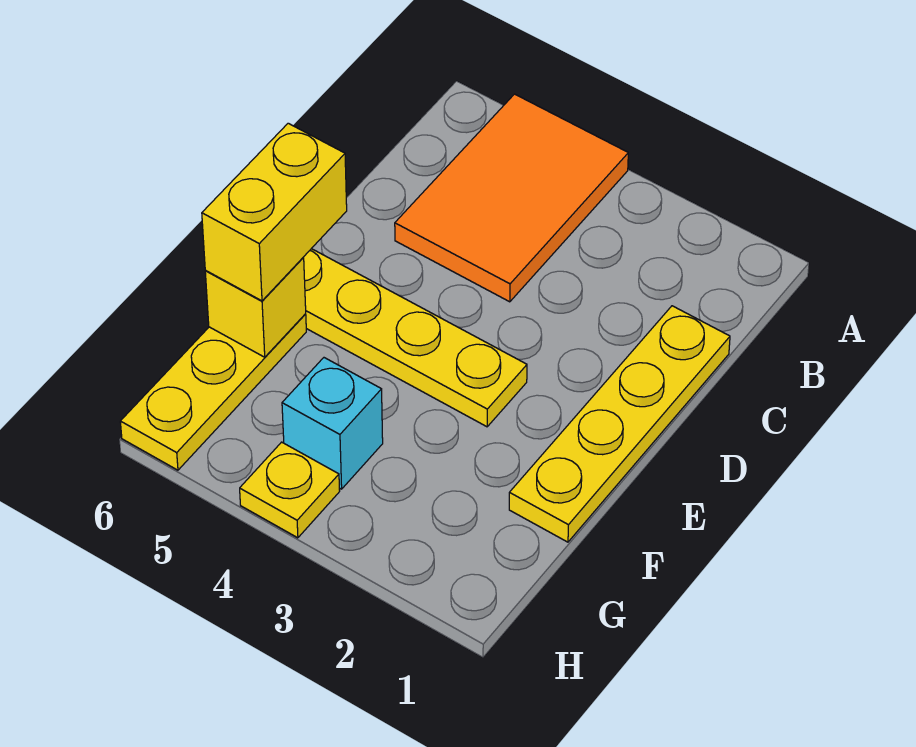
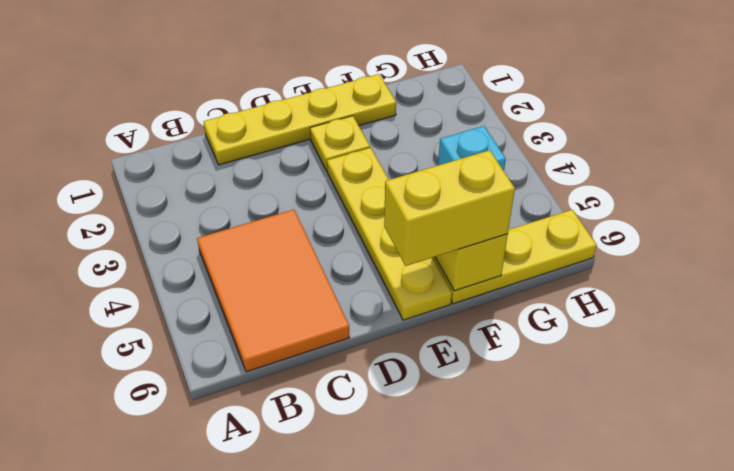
orange tile A4:C5 level 1 -> orange tile B4:C6 level 1
yellow plate H4 level 1 -> yellow plate E2 level 1

